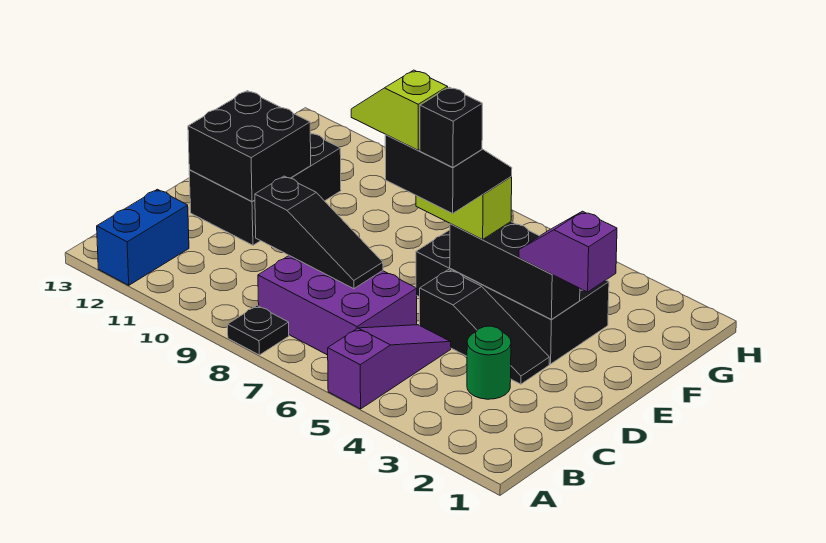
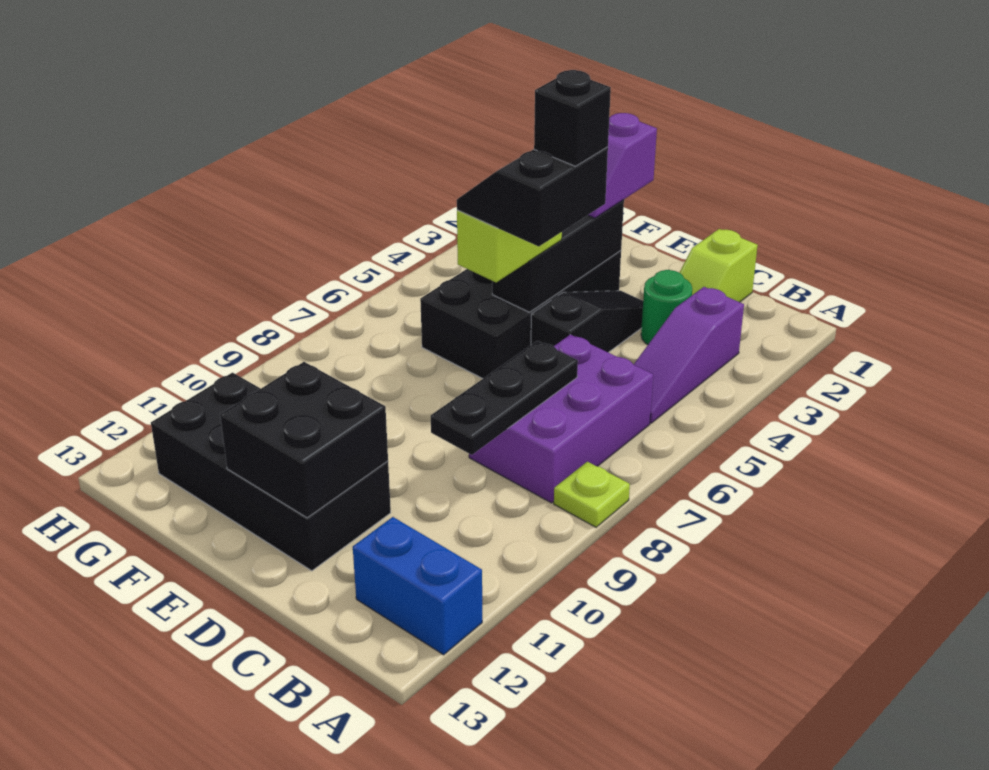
purple slope A5:C5 level 1 top A -> purple slope B3:B5 level 1 top 3
black plate A8 level 1 -> lime plate A8 level 1
black slope C7:C9 level 2 top 9 -> black plate C7:C9 level 2
lime slope D6:D7 level 5 top 6 -> lime slope C1:C2 level 1 top 1
black brick D11:F12 level 1 -> black brick D11:G12 level 1

